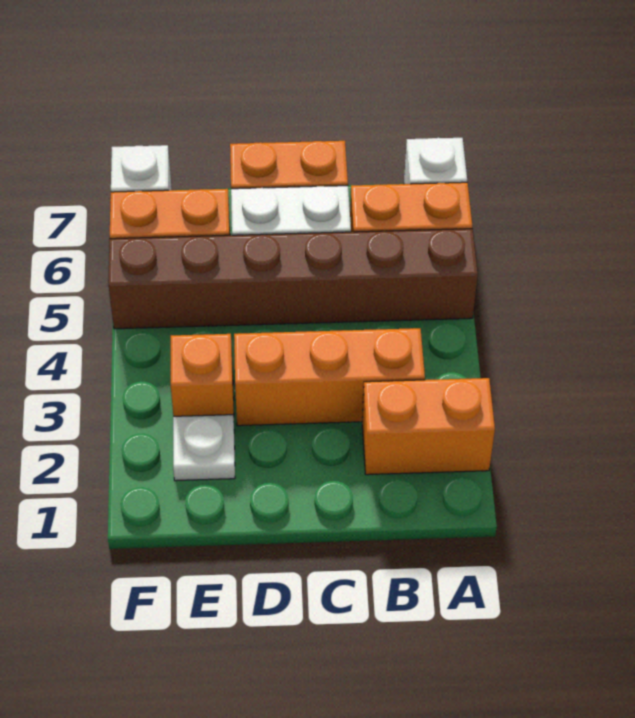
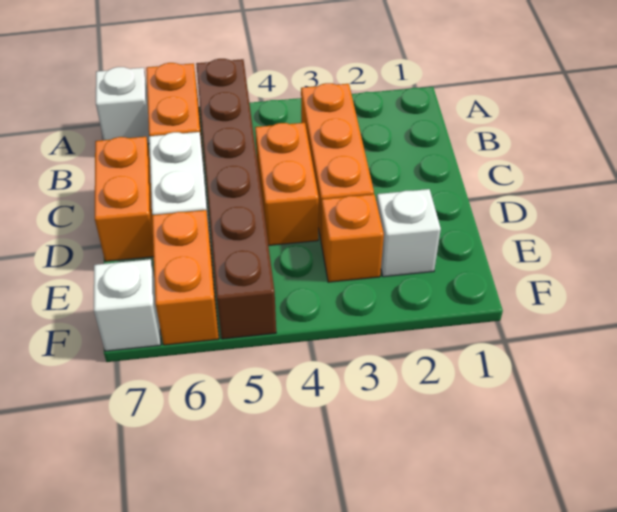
orange brick A2:B2 level 1 -> orange brick C4:D4 level 1
white plate E2 level 1 -> white brick E2 level 1

